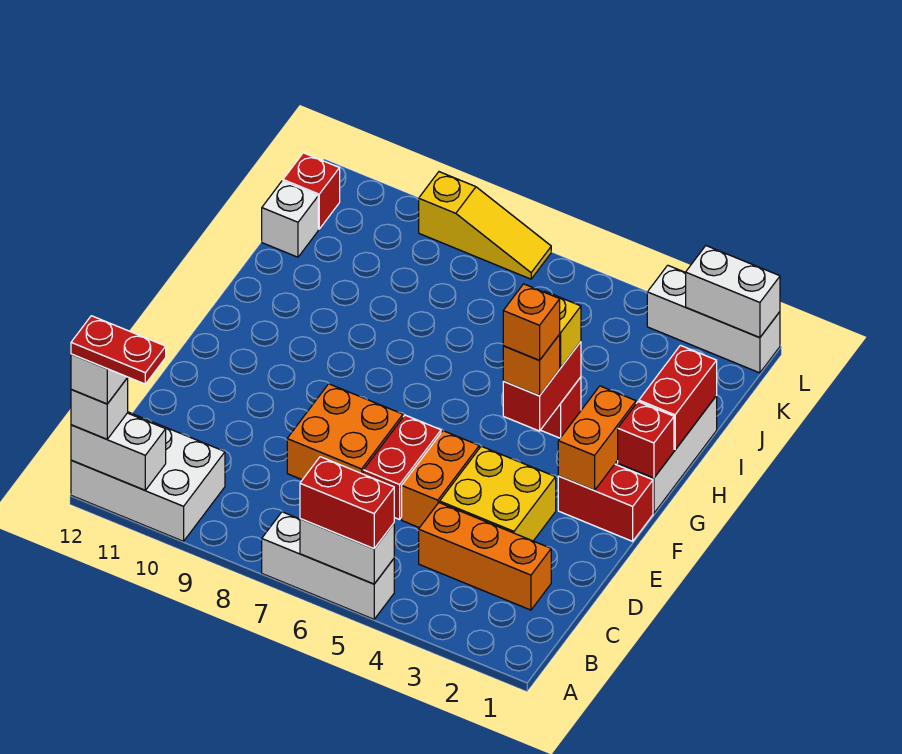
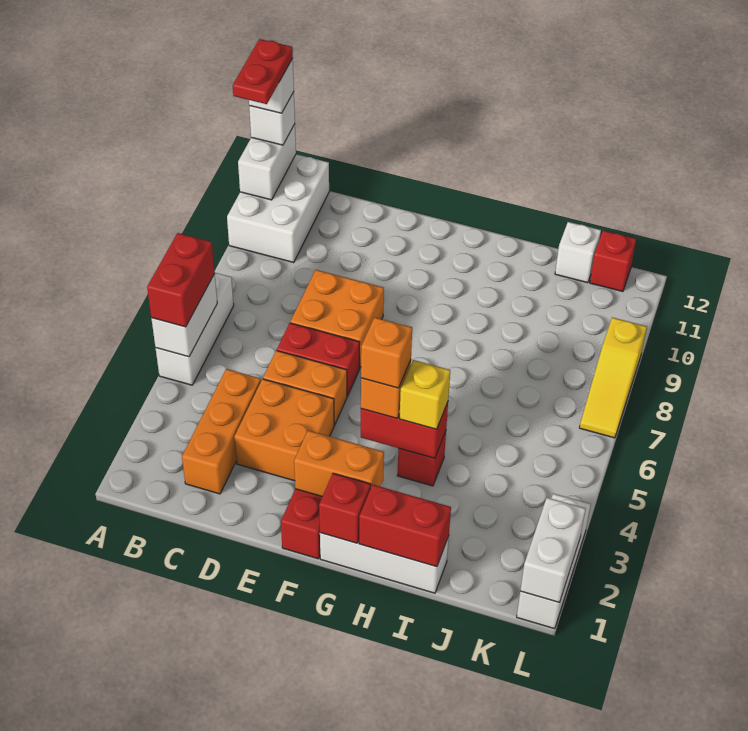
yellow brick D3:E4 level 1 -> orange brick D3:E4 level 1

